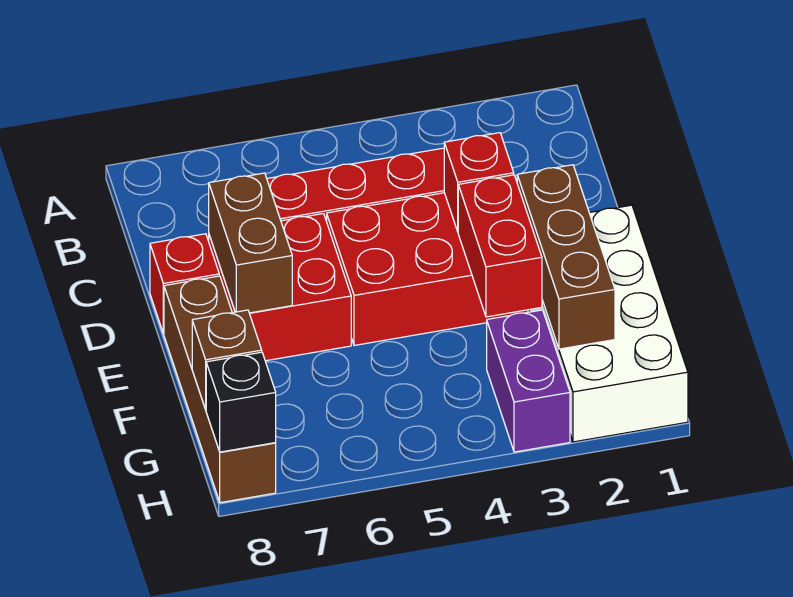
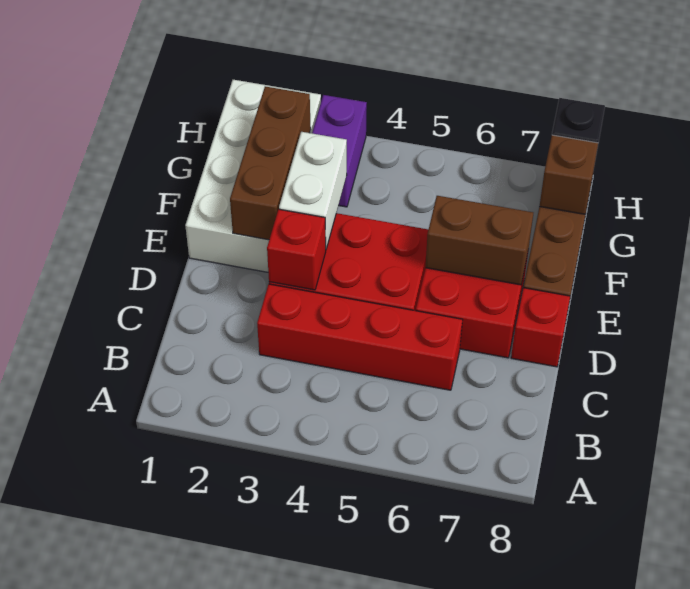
brown brick D7:E7 level 2 -> brown brick E6:E7 level 2
red brick E3:F3 level 2 -> white brick E3:F3 level 2

